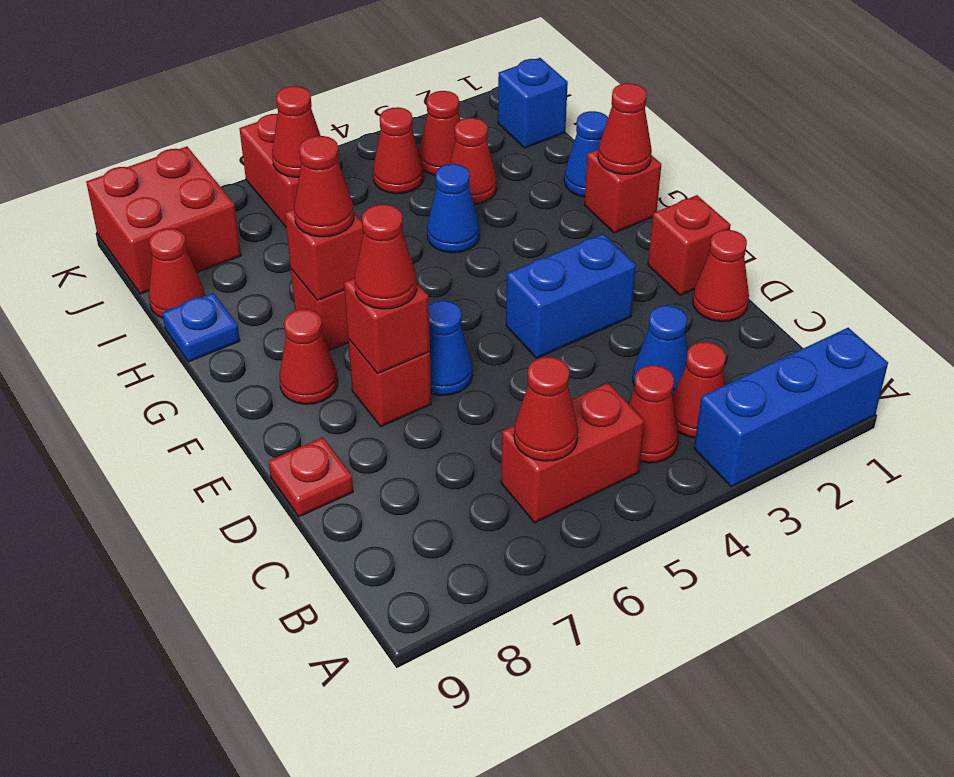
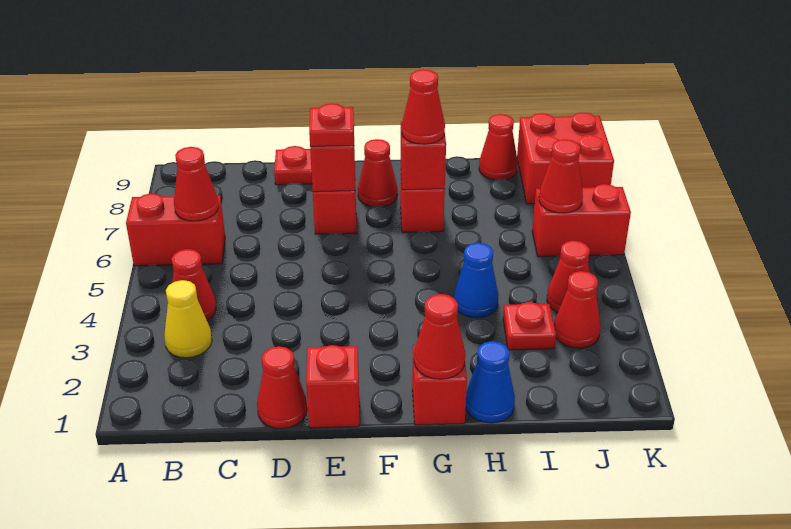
blue brick A1:A3 level 1 -> none
red cone B3 level 1 -> yellow cone B3 level 1
red brick B5:B6 level 1 -> red brick A6:B6 level 1
blue cone C3 level 1 -> none
blue brick E3:E4 level 1 -> none
blue cone E6 level 1 -> none
red cone E7 level 3 -> red plate E7 level 3
blue plate H9 level 1 -> none
red cone I3 level 1 -> red plate I3 level 1
blue brick J1 level 1 -> none

